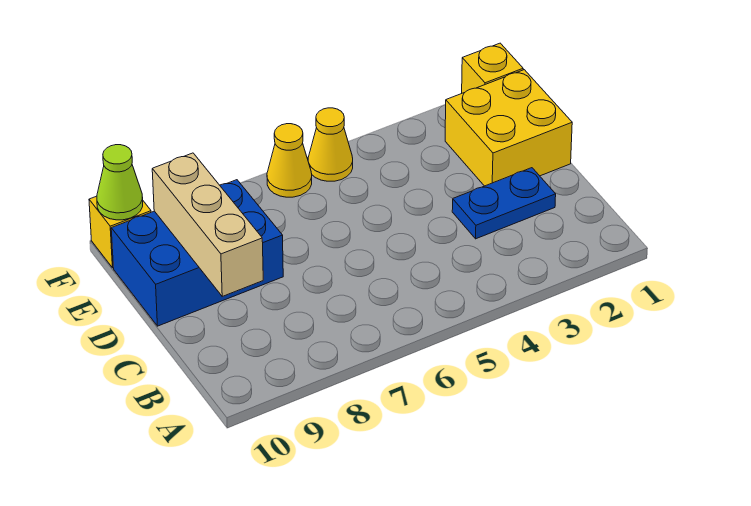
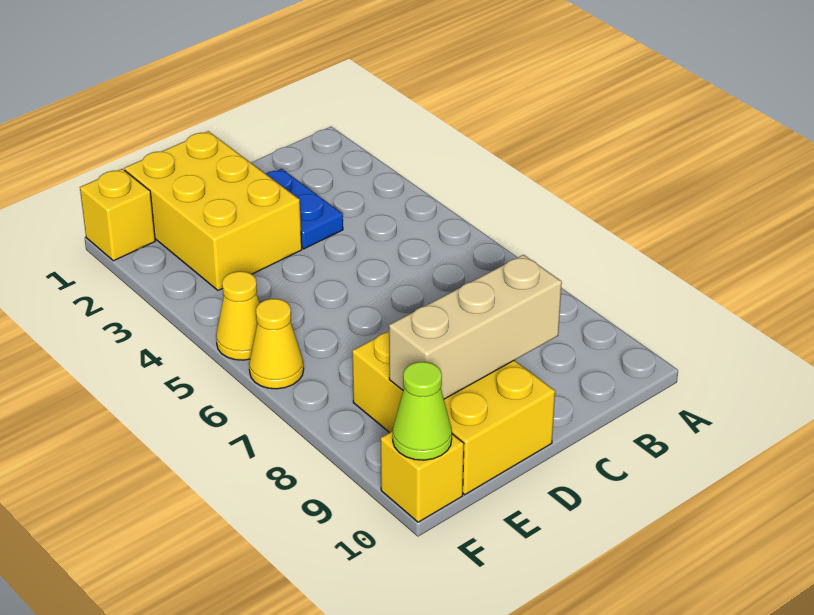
yellow brick D1:E2 level 1 -> yellow brick D1:E3 level 1
blue brick D8:E10 level 1 -> yellow brick D8:E10 level 1

